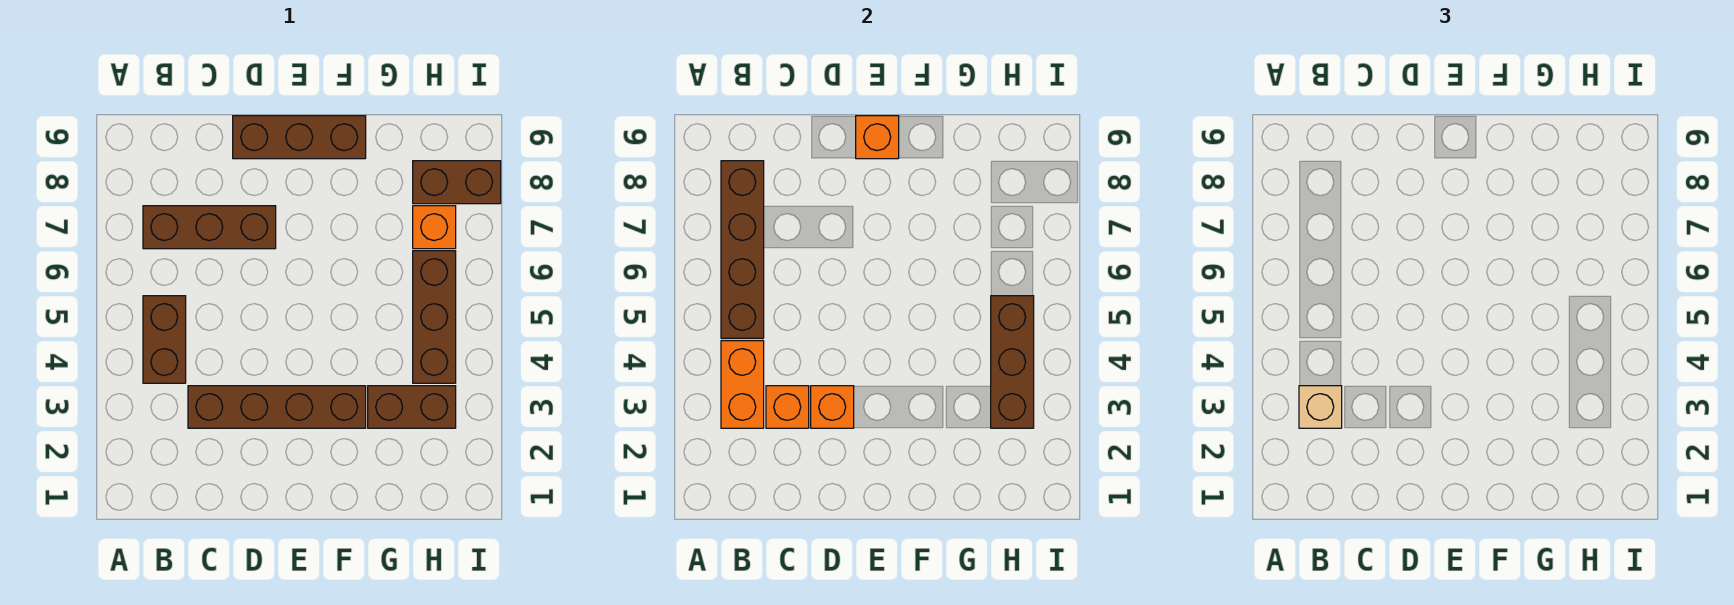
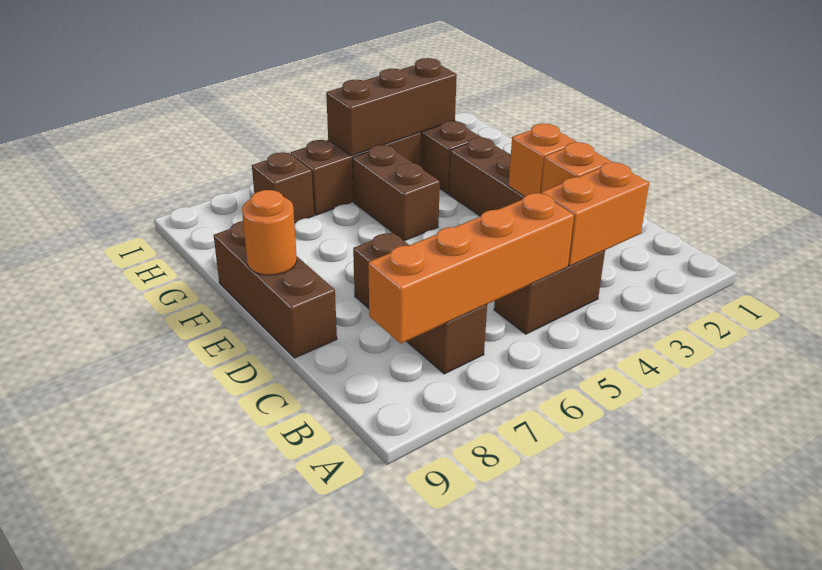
tan brick B3 level 3 -> none
brown brick B5:B8 level 2 -> orange brick B5:B8 level 2
orange brick E9 level 2 -> orange round brick E9 level 2
orange brick H7 level 1 -> brown brick H7 level 1
brown brick H8:I8 level 1 -> brown brick F5:G5 level 1

